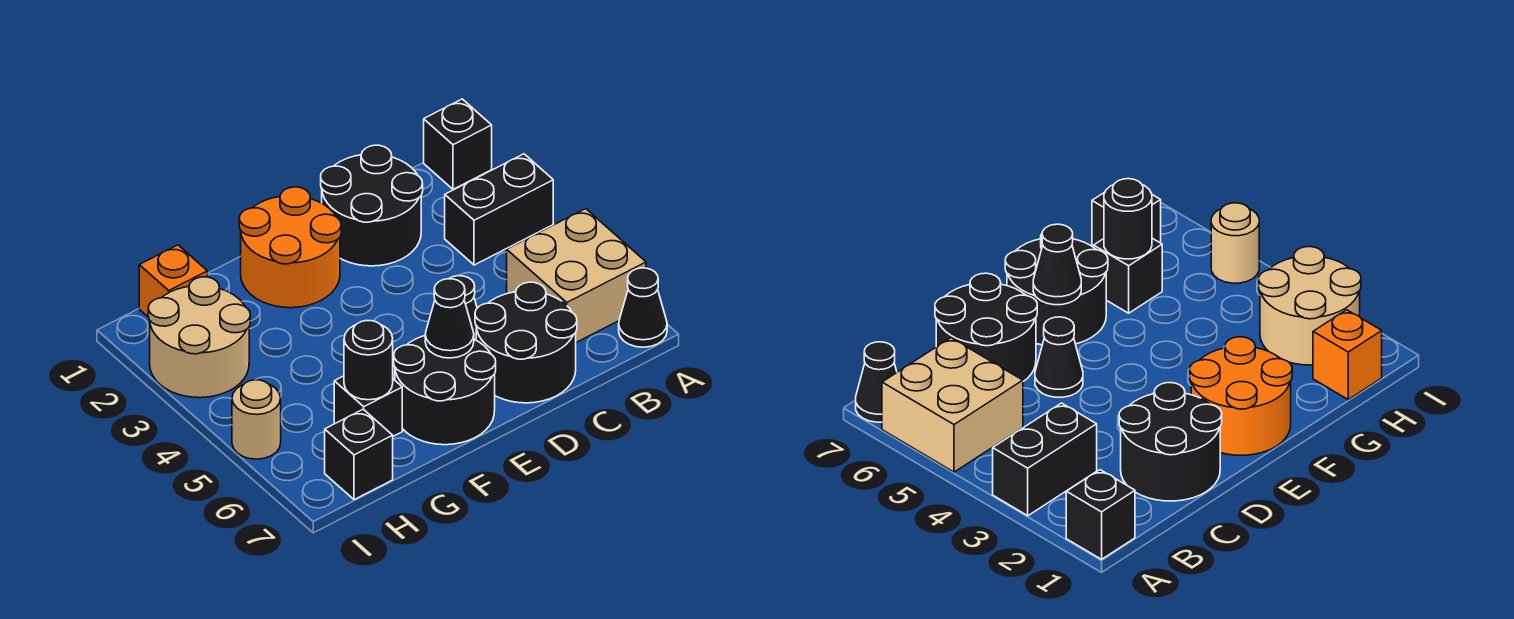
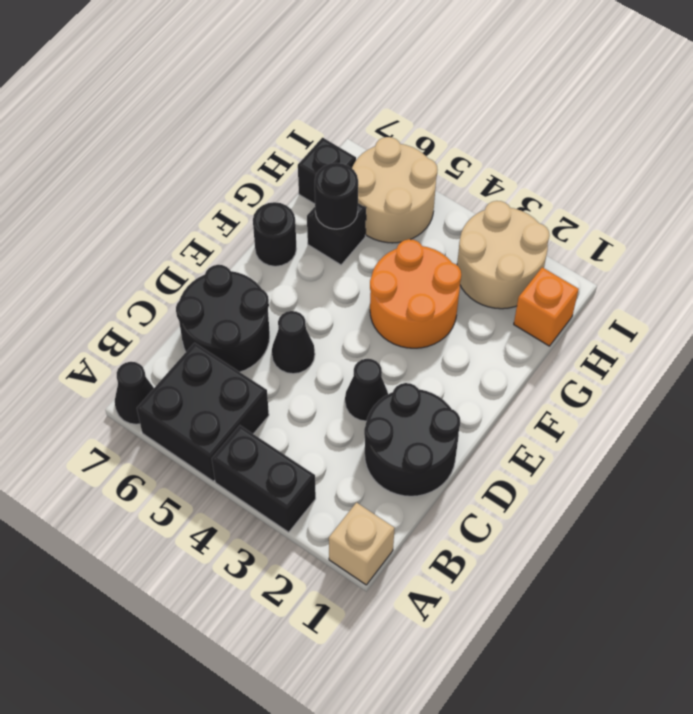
black brick A1 level 1 -> tan brick A1 level 1
black brick A3:B3 level 1 -> black brick A3:A4 level 1
tan brick A5:B6 level 1 -> black brick A5:B6 level 1
orange round brick E1:F2 level 1 -> orange round brick F3:G4 level 1
black round brick E6:F7 level 1 -> black round brick F7 level 1
black cone E6 level 2 -> black cone D3 level 1
tan round brick I5 level 1 -> tan round brick H5:I6 level 1

